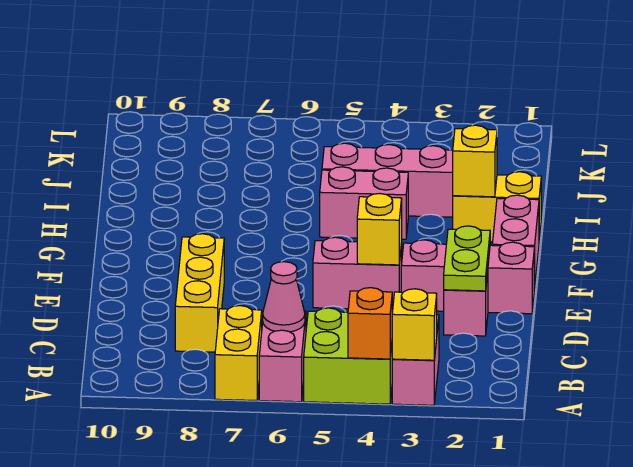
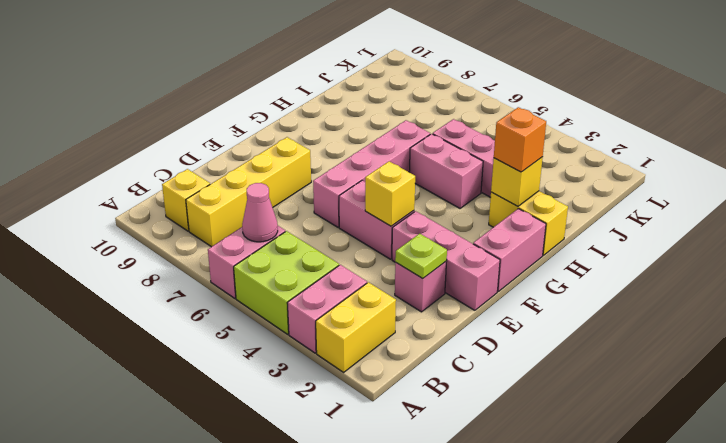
yellow brick A3 level 2 -> yellow brick B9 level 1
orange brick A4 level 2 -> orange brick H2 level 3
yellow brick A7:B7 level 1 -> yellow brick A2:B2 level 1
yellow brick C8:E8 level 1 -> yellow brick B8:E8 level 1
lime plate D2:E2 level 2 -> lime plate D2 level 2
none -> pink brick E6:H6 level 1

